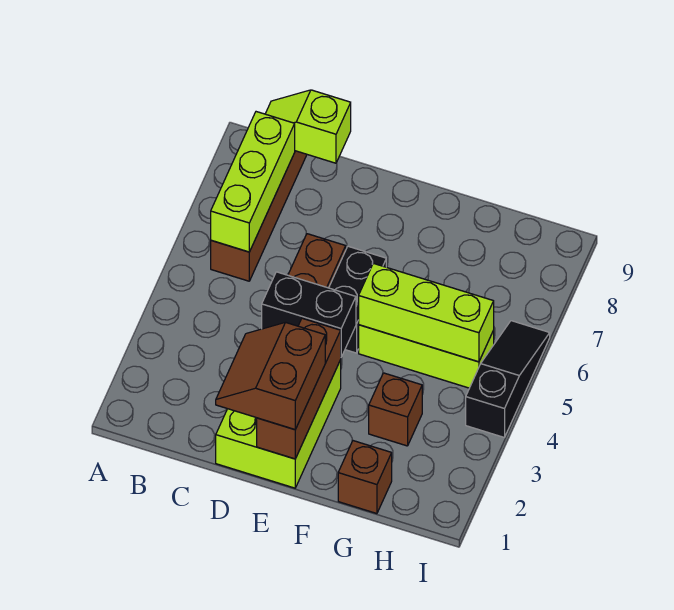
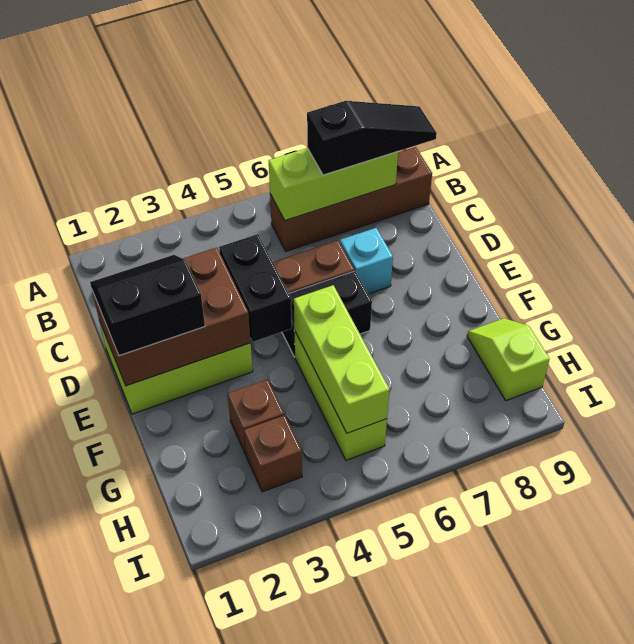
lime slope B9:C9 level 2 top C -> lime slope G9:H9 level 1 top H
brown slope D1:E2 level 3 top E -> black slope D1:E2 level 3 top E
none -> cyan brick D7 level 1
brown brick E1:E3 level 2 -> brown brick D1:E3 level 2
brown brick G1 level 1 -> brown brick H3 level 1
black slope I4:I6 level 1 top 4 -> black slope B7:B9 level 3 top 7

